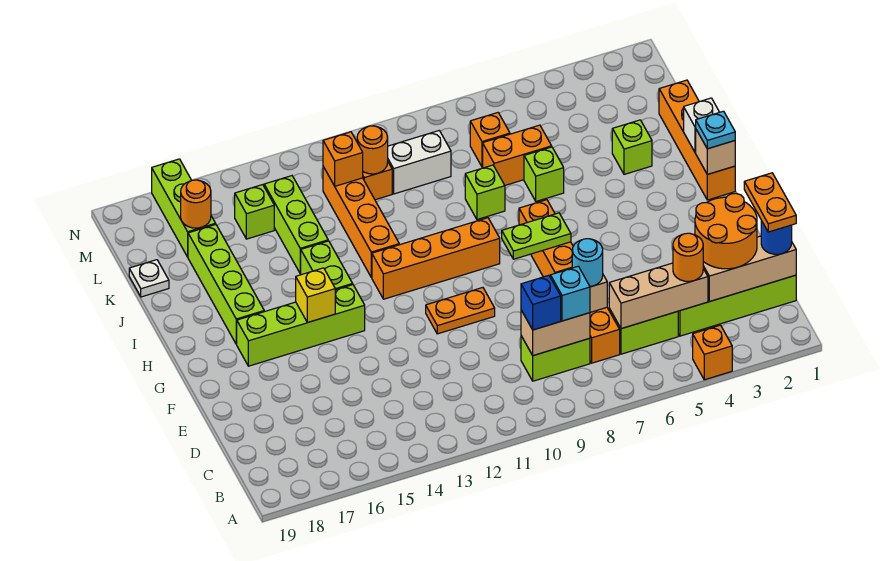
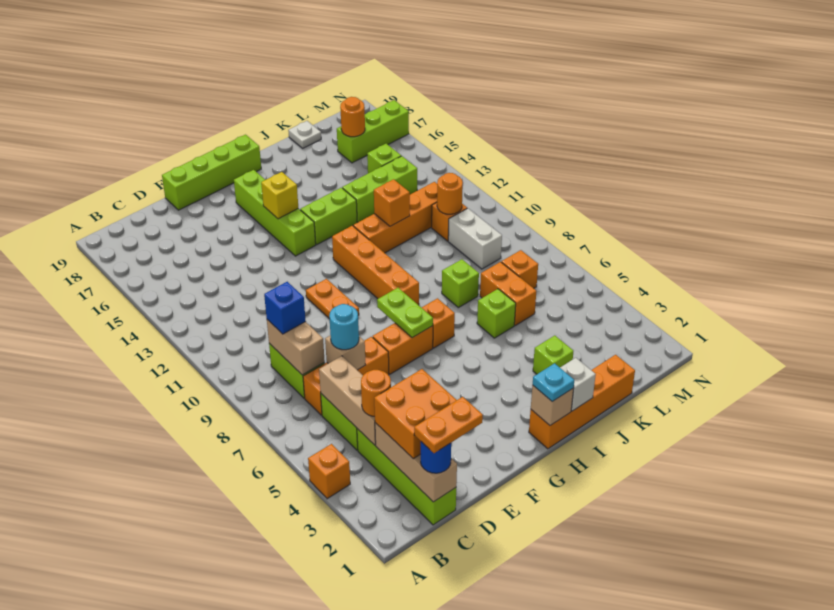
orange round brick C2:D3 level 3 -> orange brick C2:D3 level 3
cyan brick C8 level 3 -> none
lime brick H17:K17 level 1 -> lime brick E19:H19 level 1
orange brick L12 level 2 -> orange brick J12 level 2

